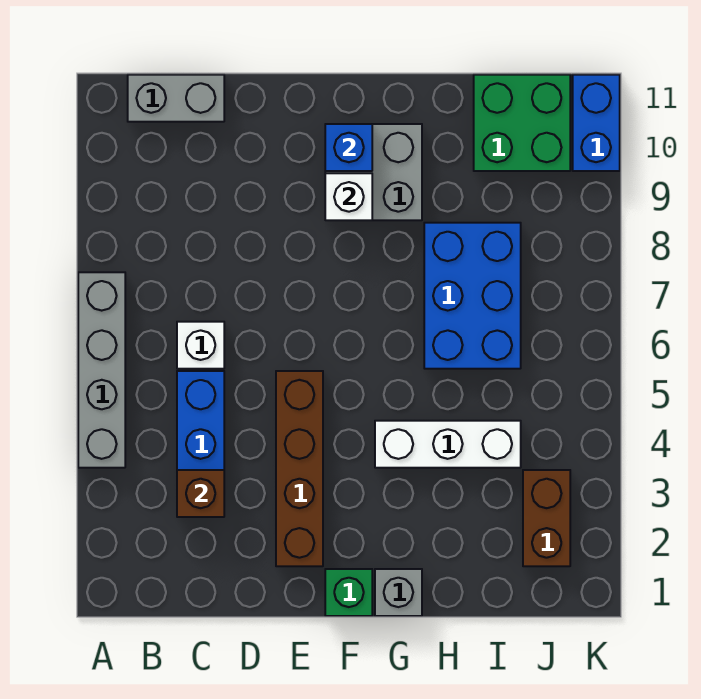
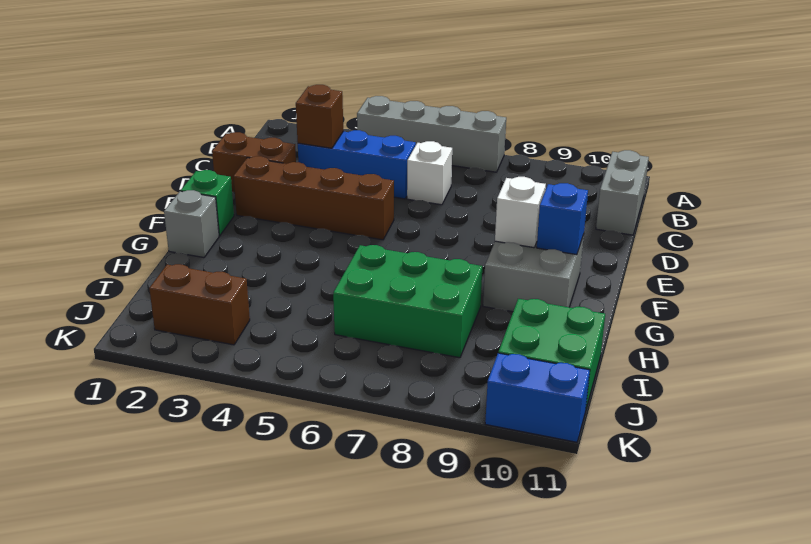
none -> brown brick D1:D2 level 1
white brick G4:I4 level 1 -> none
blue brick H6:I8 level 1 -> green brick H6:I8 level 1

